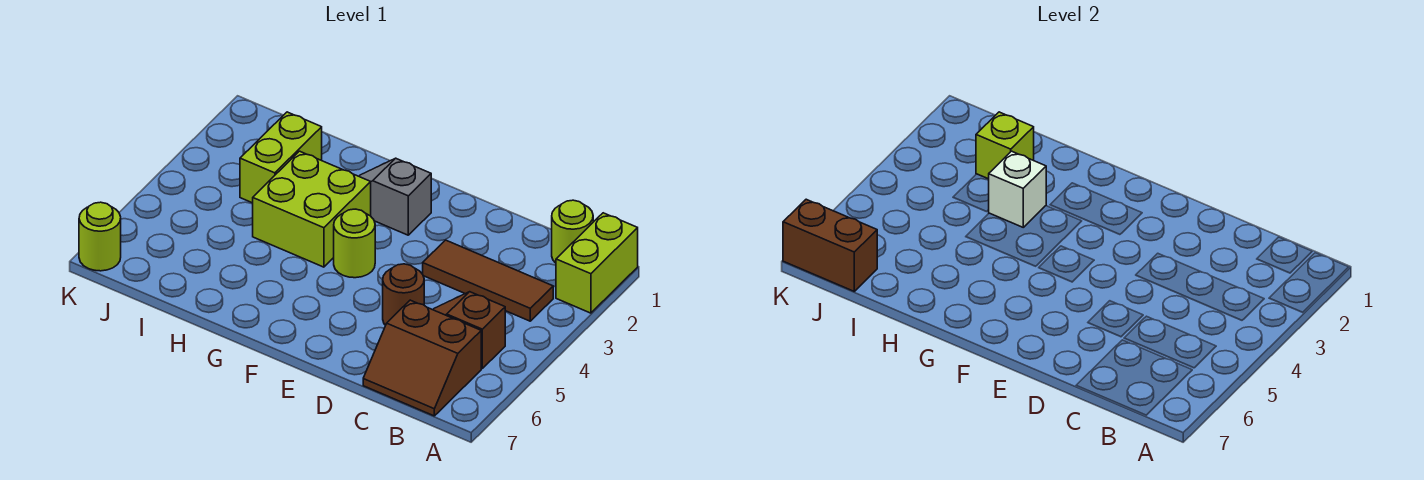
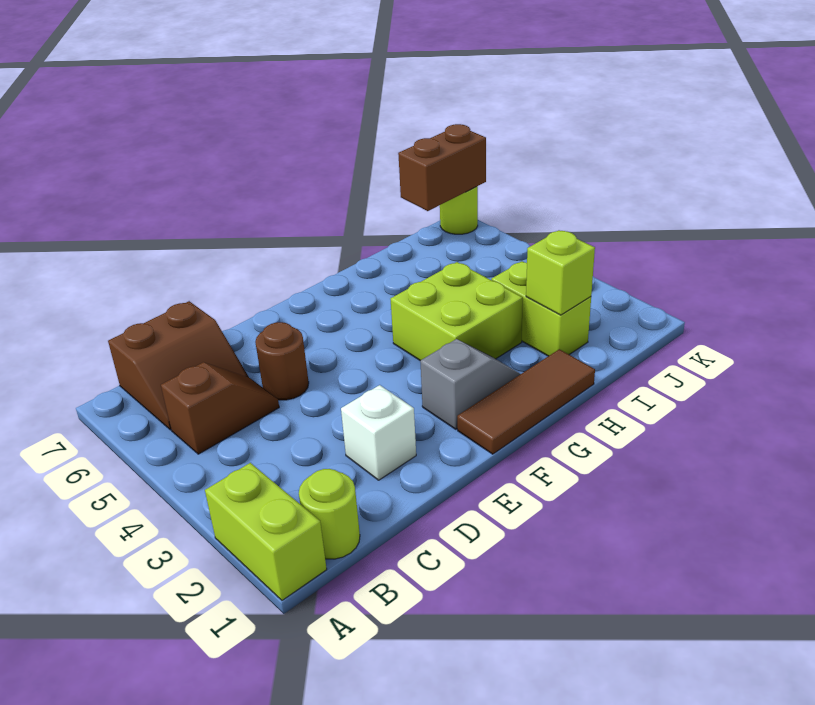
brown tile B3:D3 level 1 -> brown tile F1:H1 level 1
brown slope B6:C7 level 1 top 6 -> brown slope B6:C7 level 1 top 7
lime round brick F4 level 1 -> none
white brick H3 level 2 -> white brick D2 level 1

